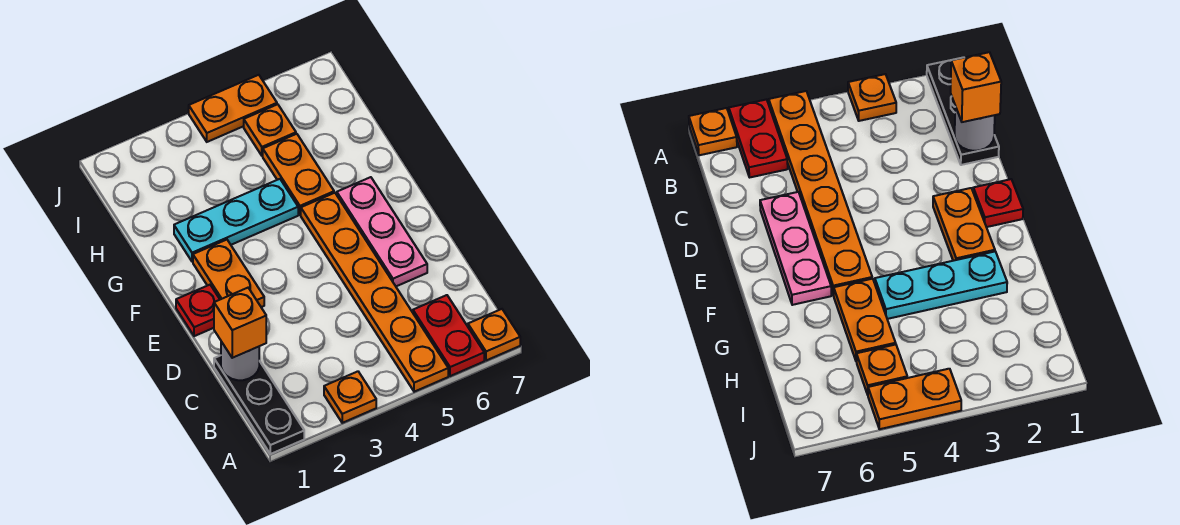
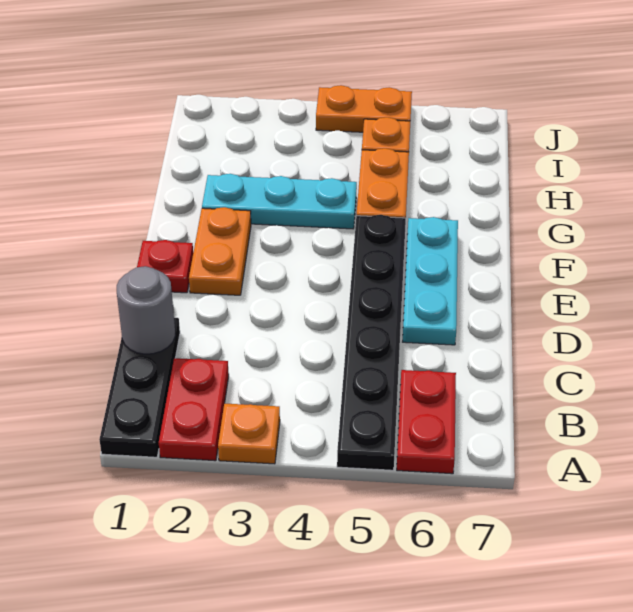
none -> red plate A2:B2 level 1
orange plate A5:F5 level 1 -> black plate A5:F5 level 1
orange plate A7 level 1 -> none
orange brick C1 level 3 -> none
pink plate D6:F6 level 1 -> cyan plate D6:F6 level 1

